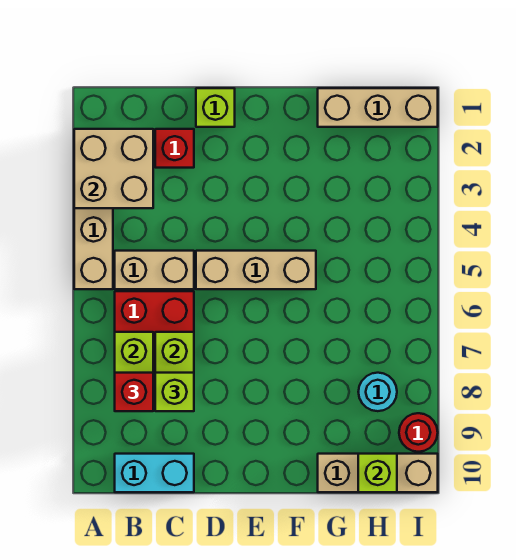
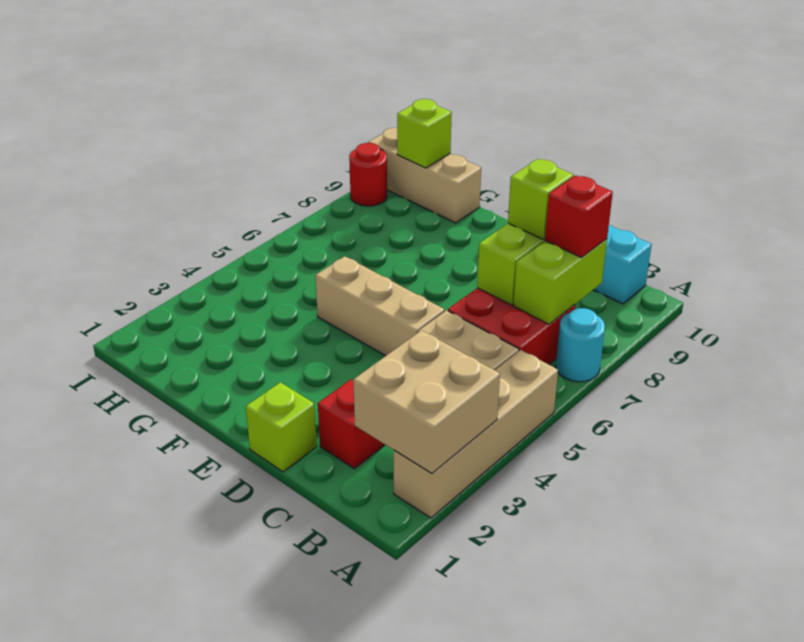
tan brick G1:I1 level 1 -> none
cyan round brick H8 level 1 -> cyan round brick A7 level 1

